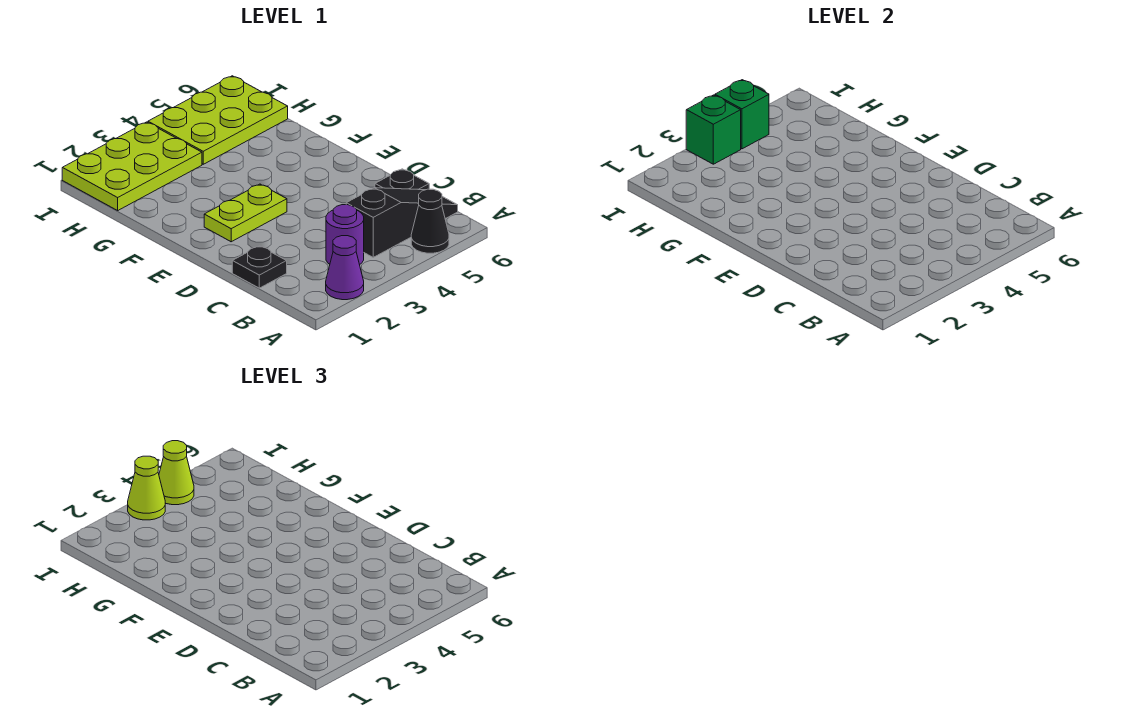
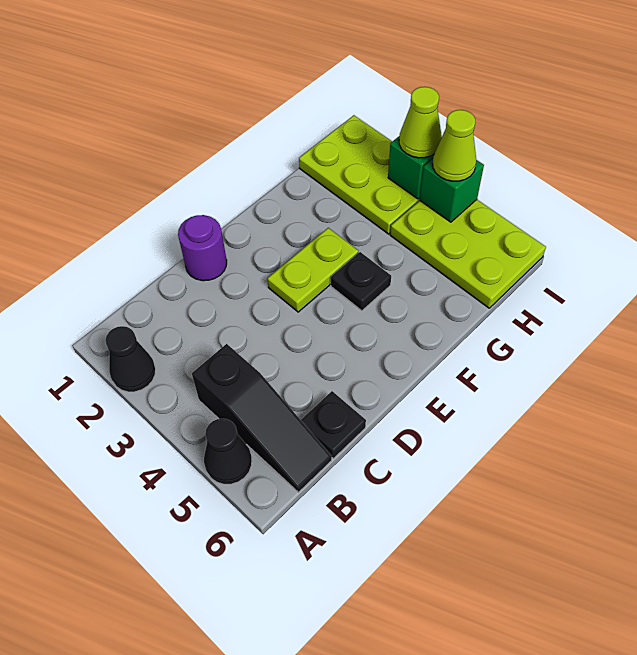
purple cone A2 level 1 -> black cone A2 level 1
purple round brick B3 level 1 -> purple round brick D1 level 1
black plate C1 level 1 -> black plate F4 level 1
lime plate E2:E3 level 1 -> lime plate E3:F3 level 1

